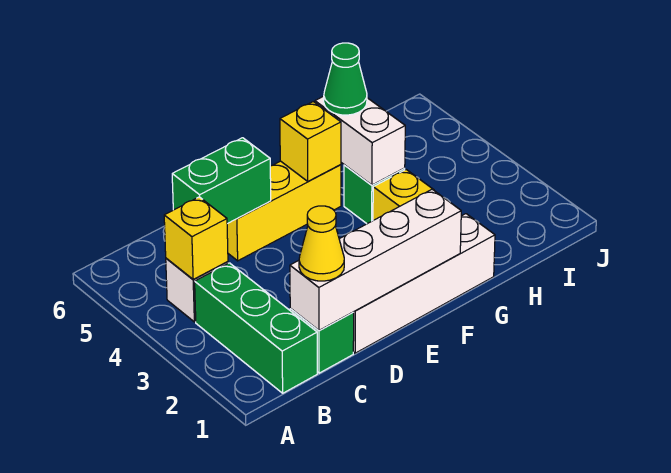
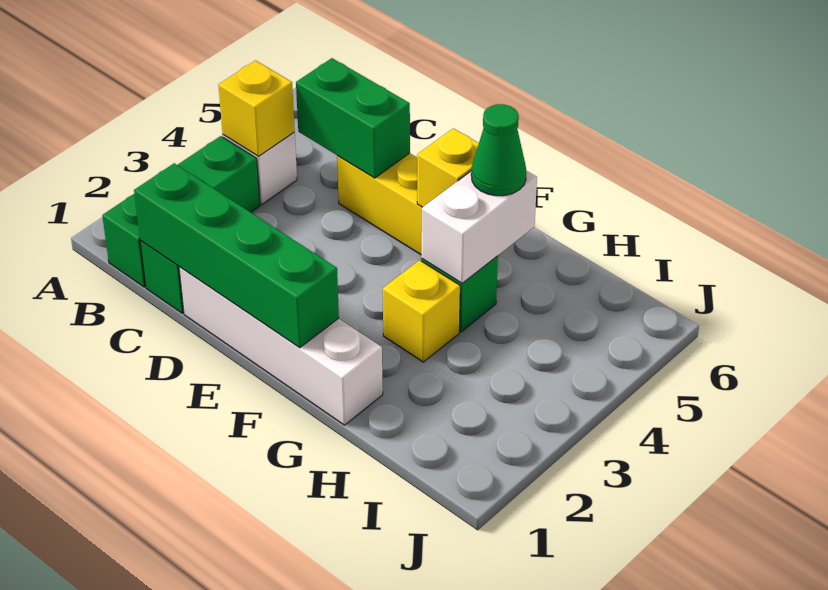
white brick C1:F1 level 2 -> green brick C1:F1 level 2
yellow cone C1 level 3 -> none

